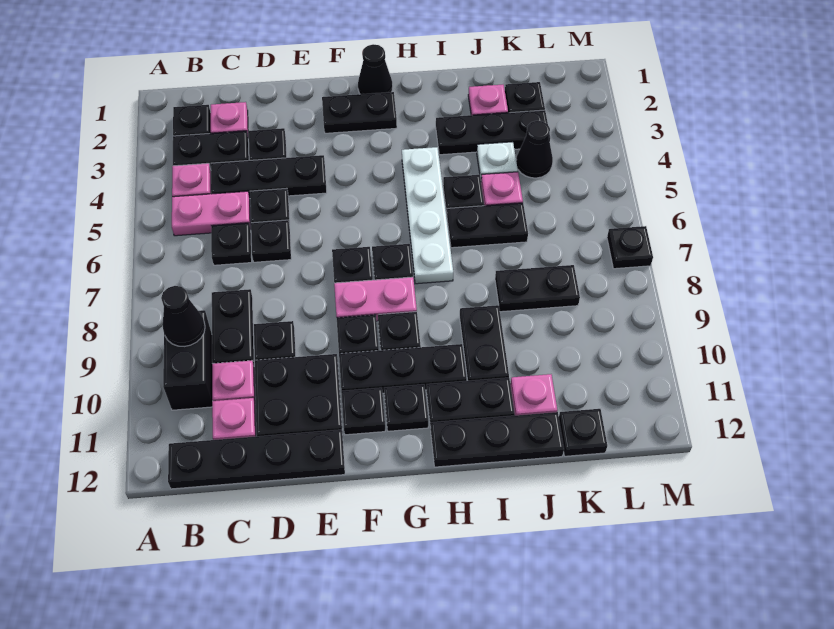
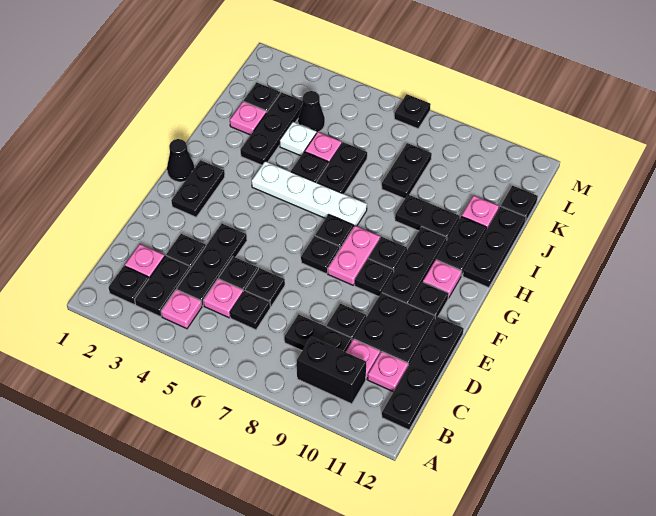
pink plate B5:C5 level 1 -> pink plate C5 level 1
black cone B9 level 2 -> none
black plate G11 level 1 -> pink plate G11 level 1

